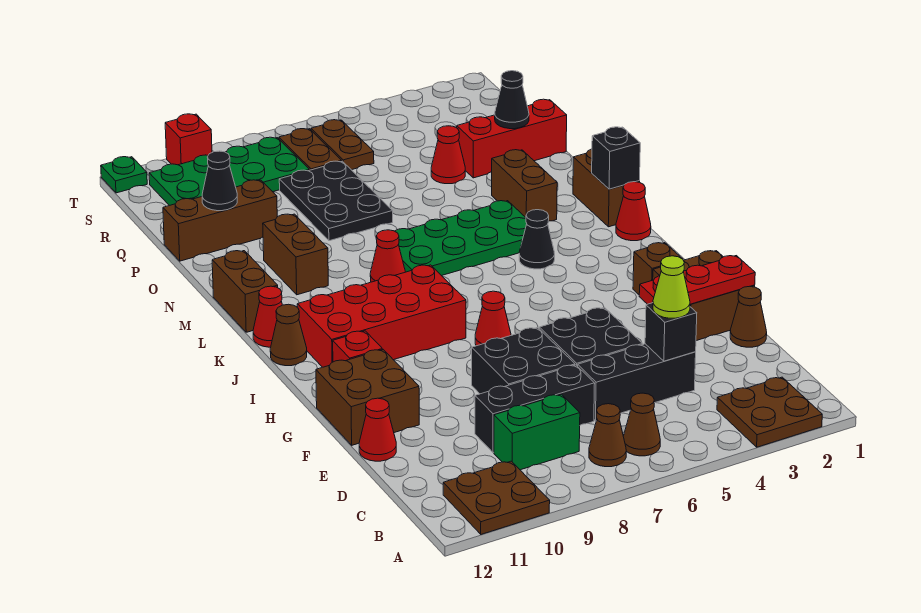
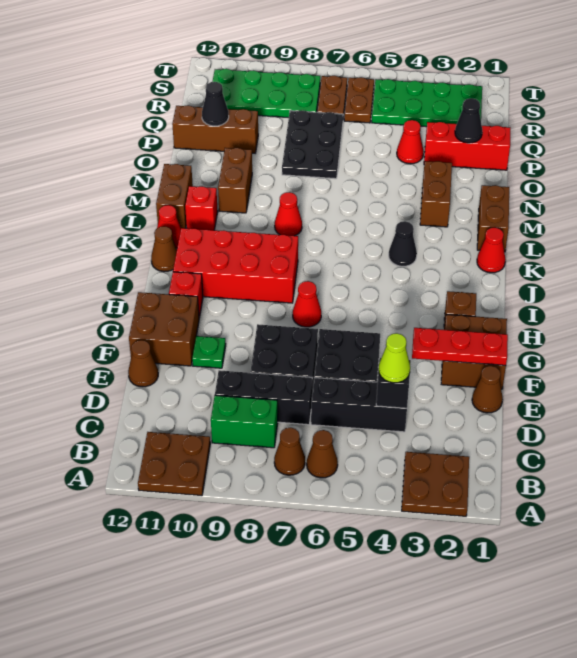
red cone E12 level 1 -> brown cone E12 level 1
black brick L1 level 2 -> none
green plate L4:M7 level 1 -> green plate R2:S5 level 1
red brick T10 level 1 -> red brick L11 level 1
green plate T12 level 1 -> green plate F10 level 1

